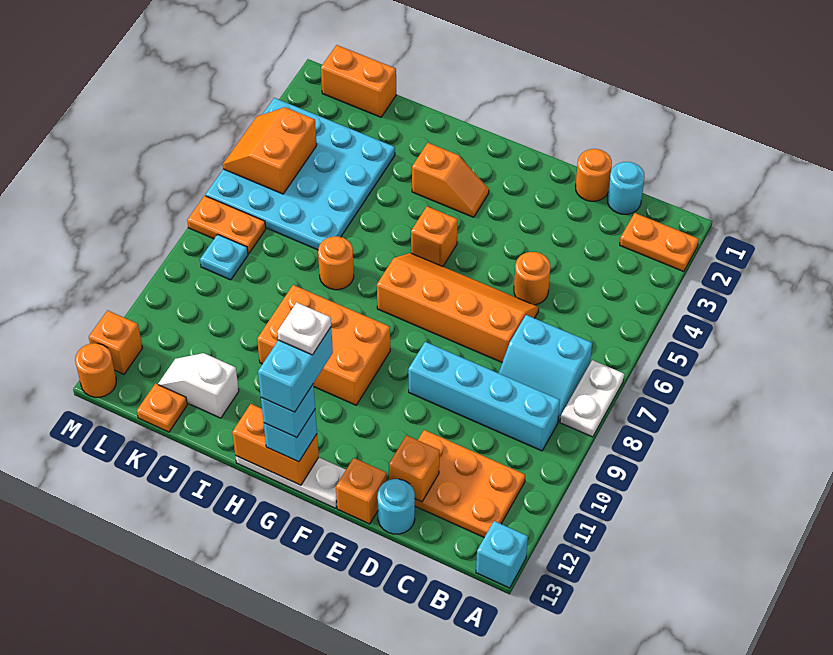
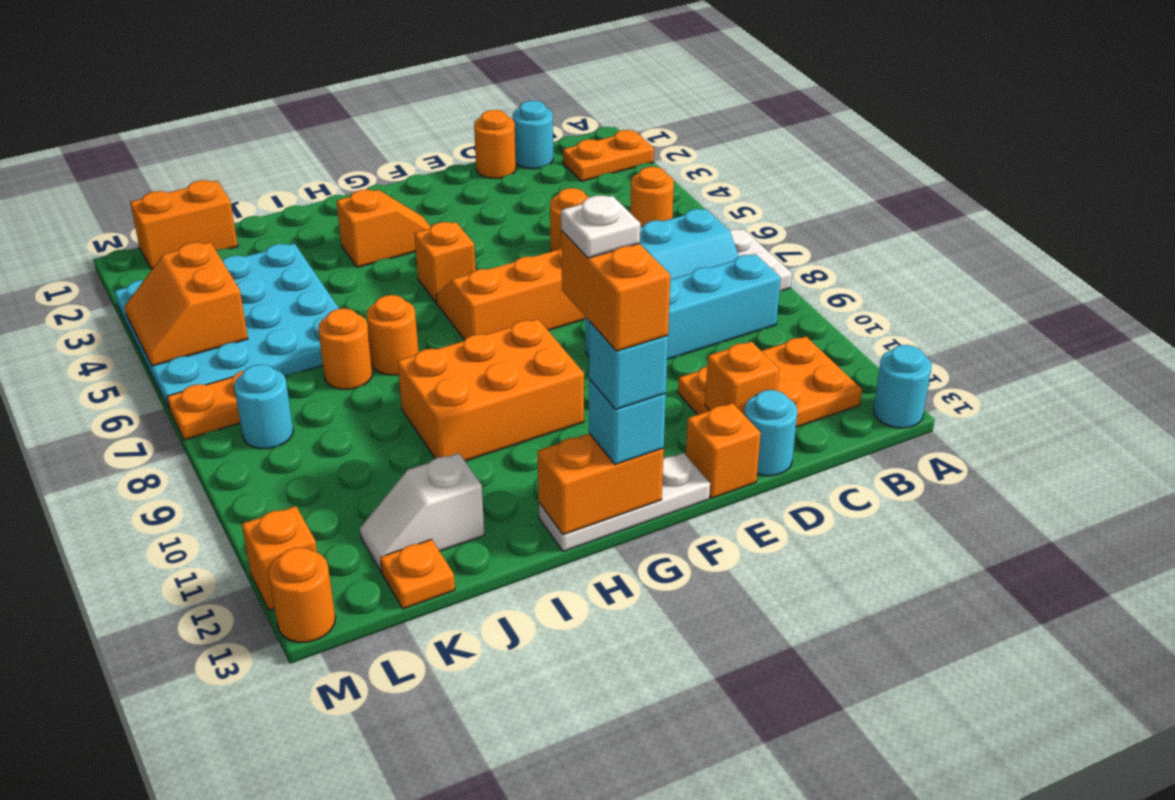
cyan brick A13 level 1 -> cyan round brick A13 level 1
none -> orange round brick B5 level 1
cyan brick G12:G13 level 5 -> orange brick G12:G13 level 5
none -> orange round brick J7 level 1
cyan plate L8 level 1 -> cyan round brick L8 level 1

